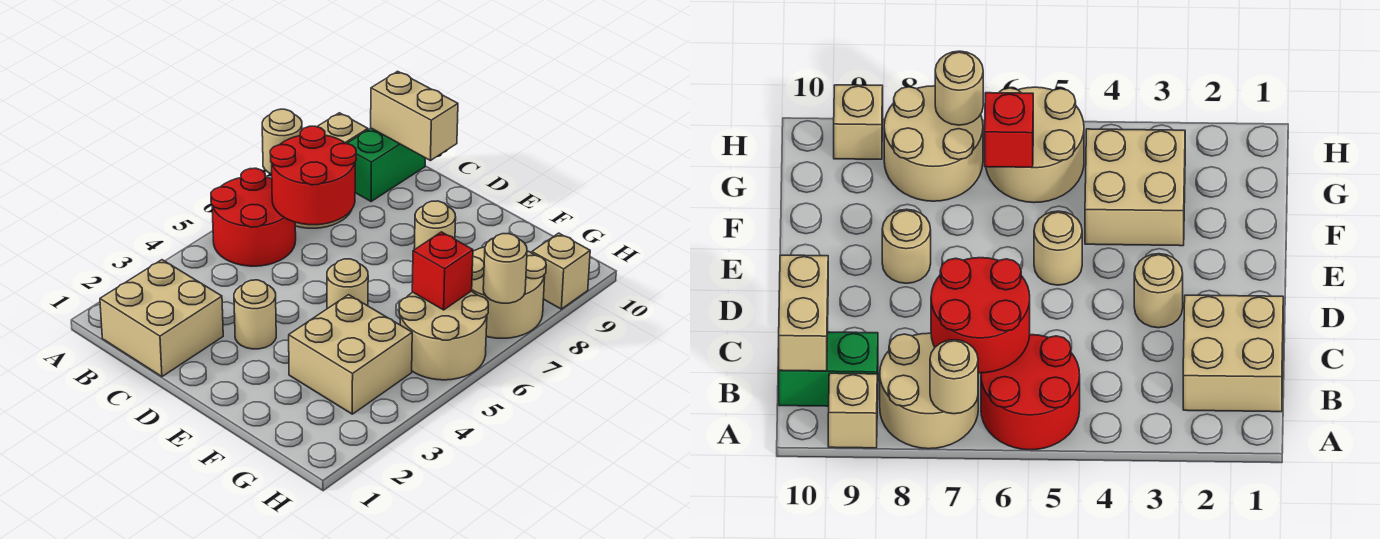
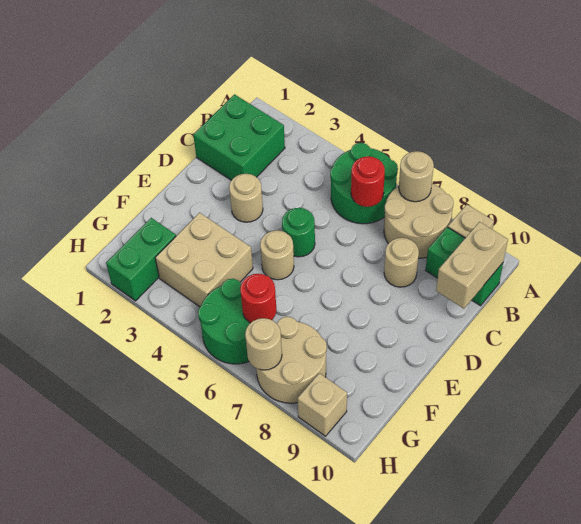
red round brick A5:B6 level 1 -> green round brick A5:B6 level 1
tan brick B1:C2 level 1 -> green brick B1:C2 level 1
red round brick B6:C7 level 2 -> red round brick B6 level 2
none -> green round brick D5 level 1
tan round brick E8 level 1 -> tan round brick C8 level 1
none -> green brick G2:H2 level 1
tan round brick G5:H6 level 1 -> green round brick G5:H6 level 1
red brick G6 level 2 -> red round brick G6 level 2

